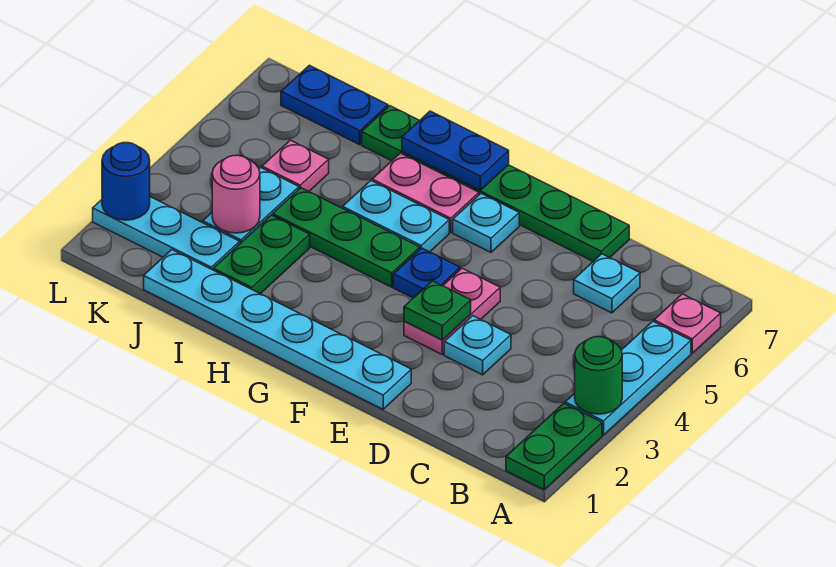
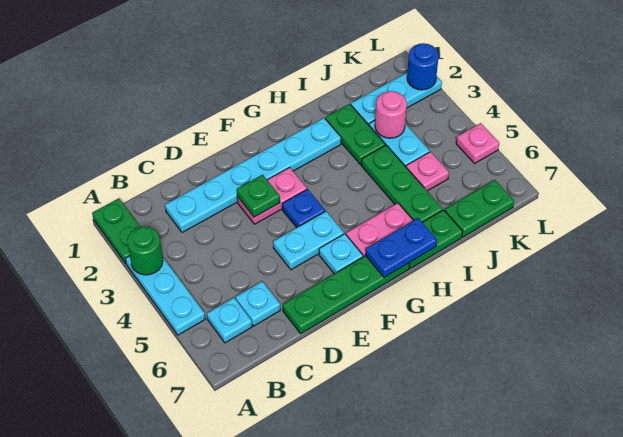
pink plate A6 level 1 -> pink plate L5 level 1
cyan plate D3 level 1 -> cyan plate B6 level 1
cyan plate E1:J1 level 1 -> cyan plate C2:H2 level 1
pink plate E3:E4 level 1 -> pink plate E3:F3 level 1
green plate G4:I4 level 1 -> green plate I4:I6 level 1
cyan plate G5:H5 level 1 -> cyan plate E5:F5 level 1
blue plate J7:K7 level 1 -> green plate J7:K7 level 1

